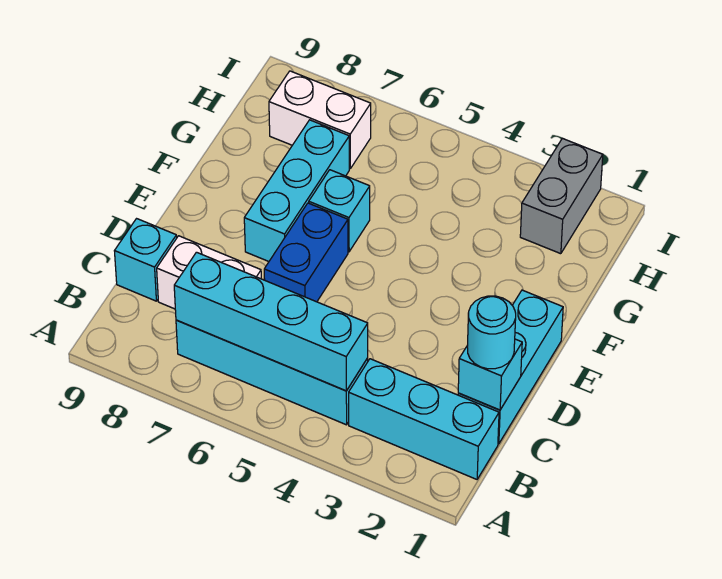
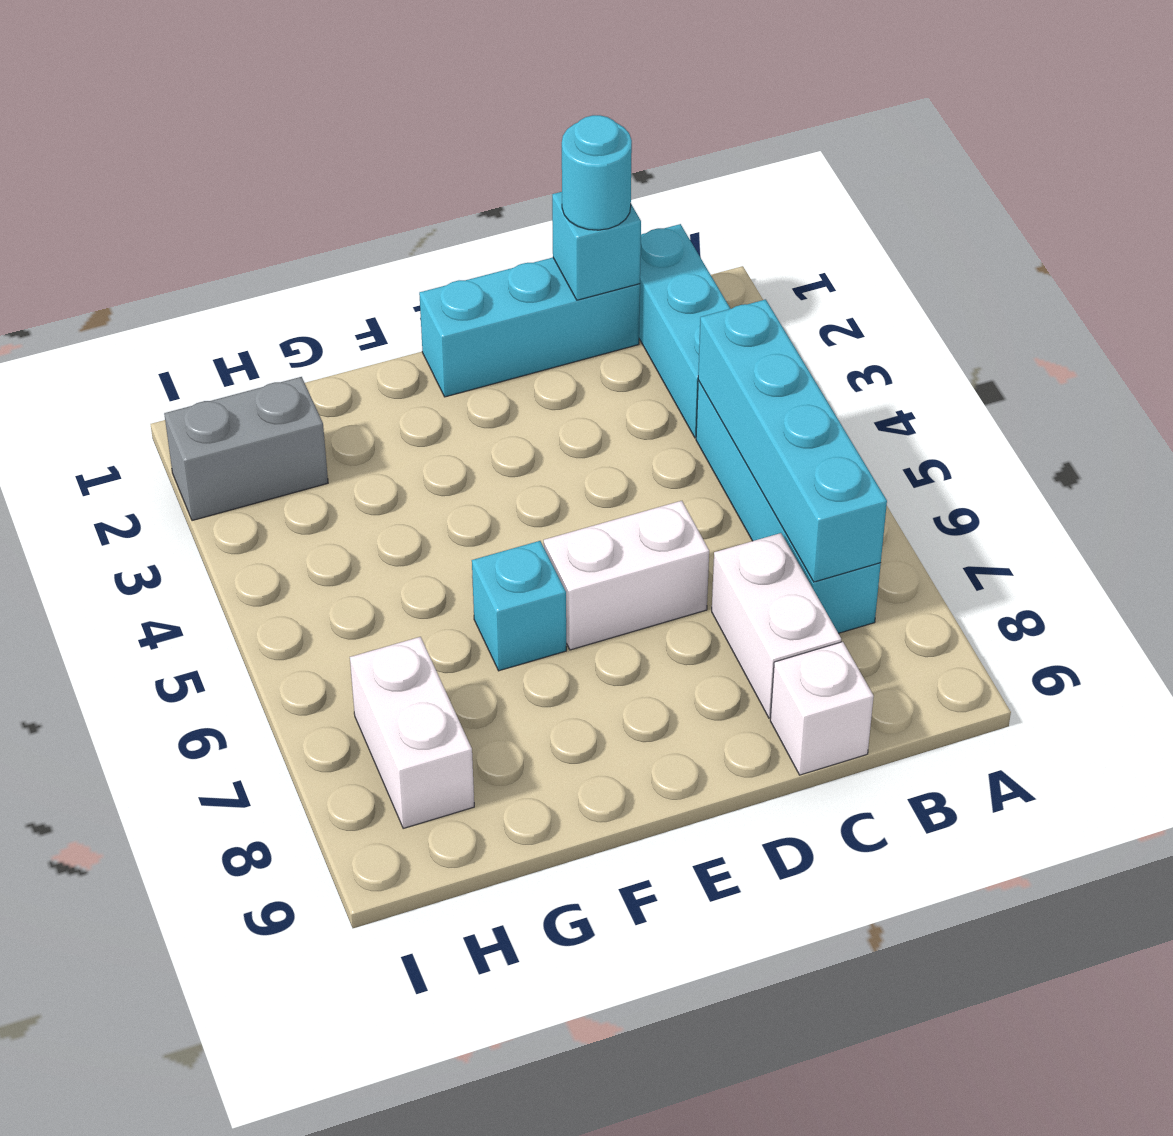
cyan brick C9 level 1 -> white brick C9 level 1
blue brick D6:E6 level 1 -> white brick D6:E6 level 1
cyan brick E7:G7 level 1 -> none

